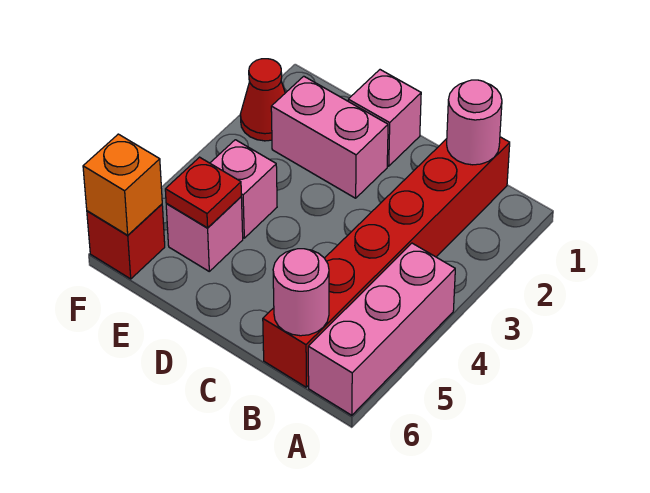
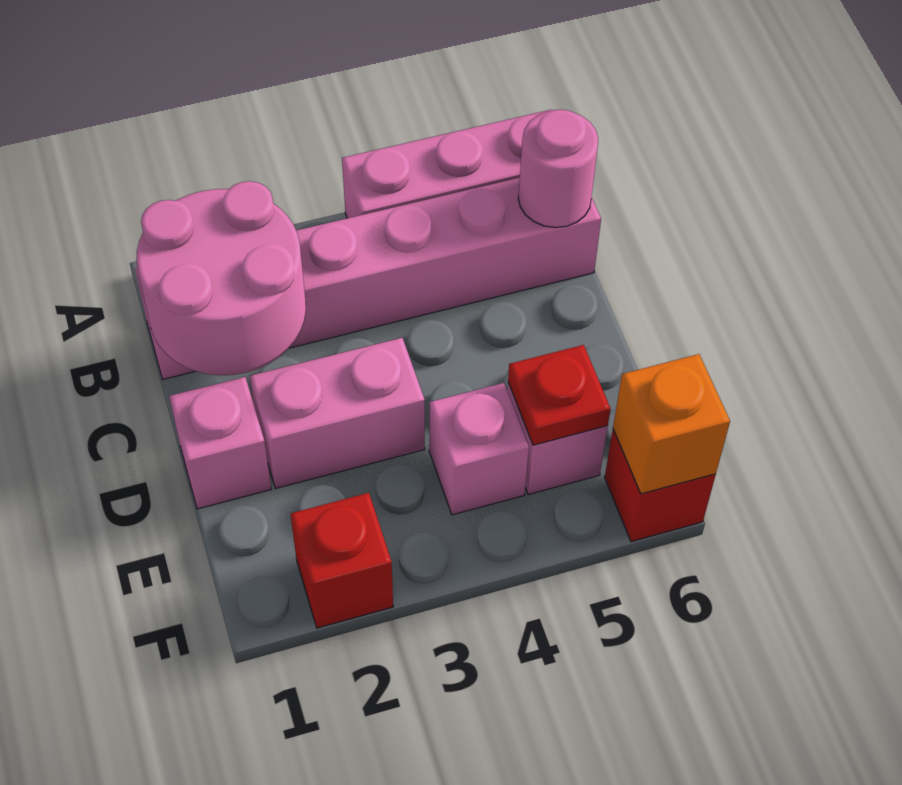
red brick B1:B6 level 1 -> pink brick B1:B6 level 1
pink round brick B1 level 2 -> pink round brick B1:C2 level 2
pink brick D2:E2 level 1 -> pink brick D2:D3 level 1
red cone F2 level 1 -> red brick F2 level 1

